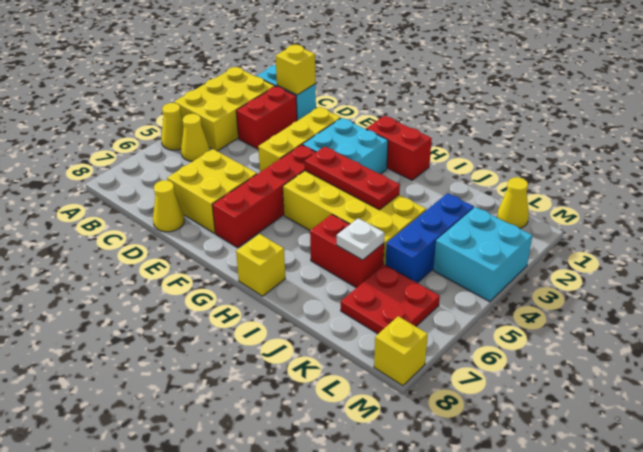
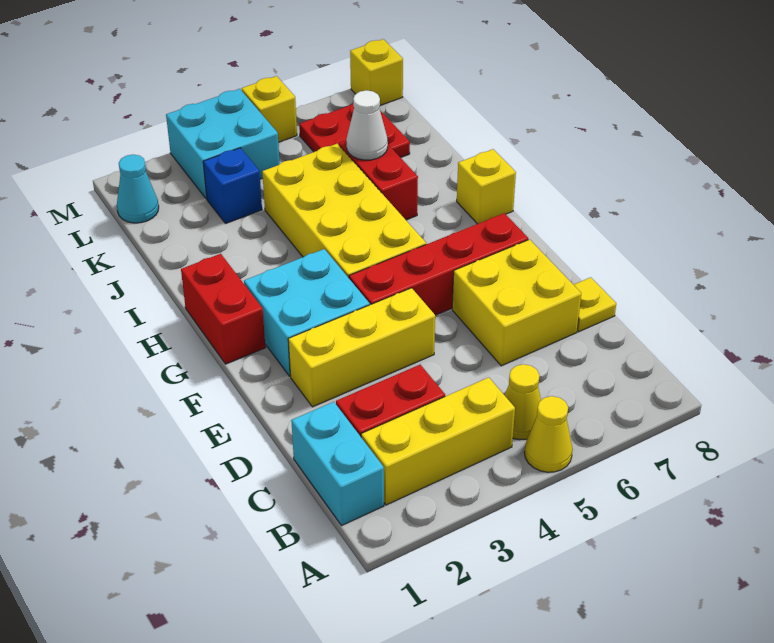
yellow brick A2:B4 level 1 -> yellow brick B2:B4 level 1
yellow brick C1 level 2 -> yellow brick M5 level 1
yellow cone D8 level 1 -> yellow plate D8 level 1
red plate G4:I4 level 2 -> none
white plate J6 level 2 -> white cone J6 level 2
blue brick K3:K5 level 1 -> blue brick K3 level 1
yellow cone L1 level 1 -> cyan cone L1 level 1

